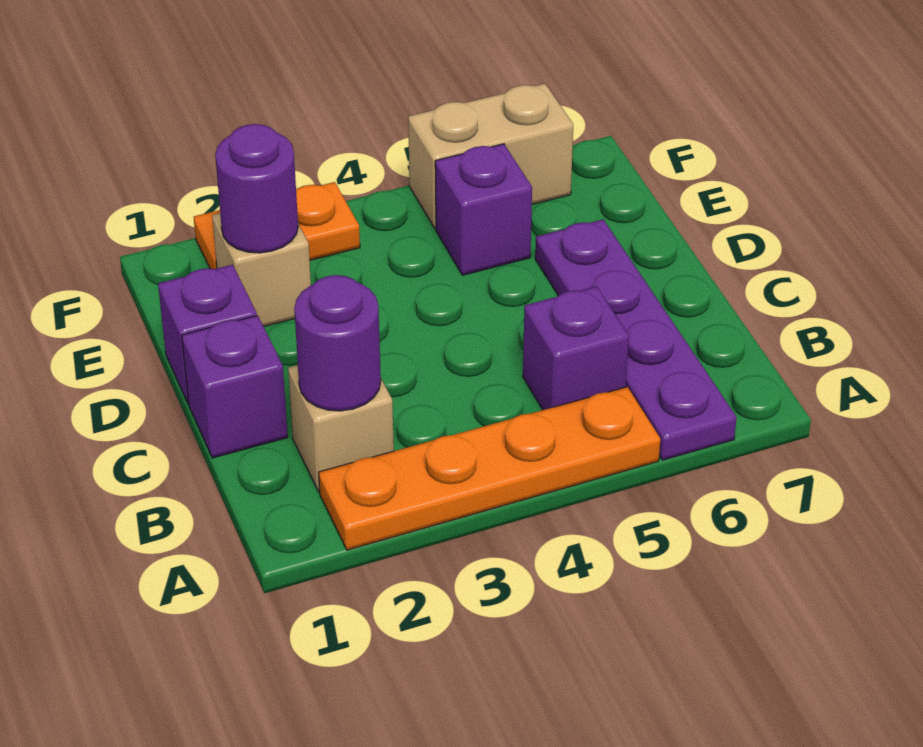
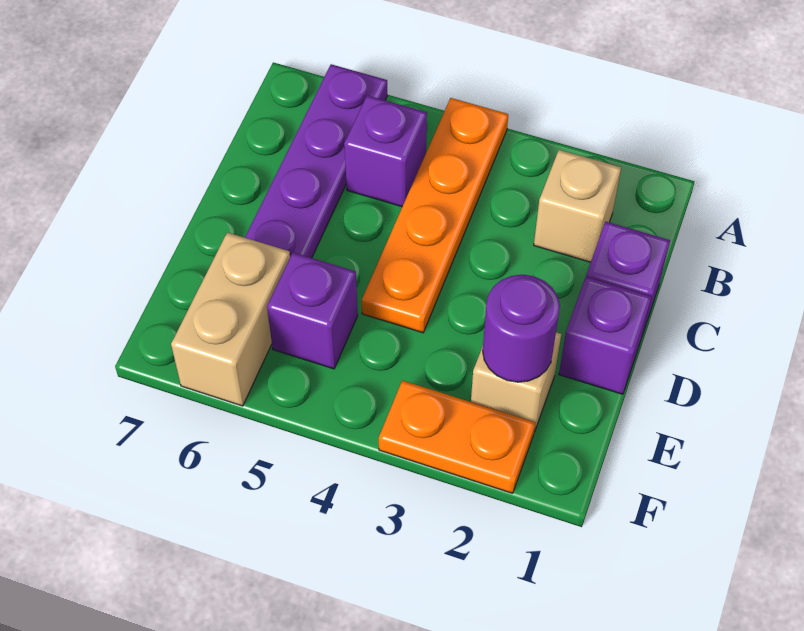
orange plate A2:A5 level 1 -> orange plate A4:D4 level 1
purple round brick B2 level 2 -> none
tan brick F5:F6 level 1 -> tan brick E6:F6 level 1

